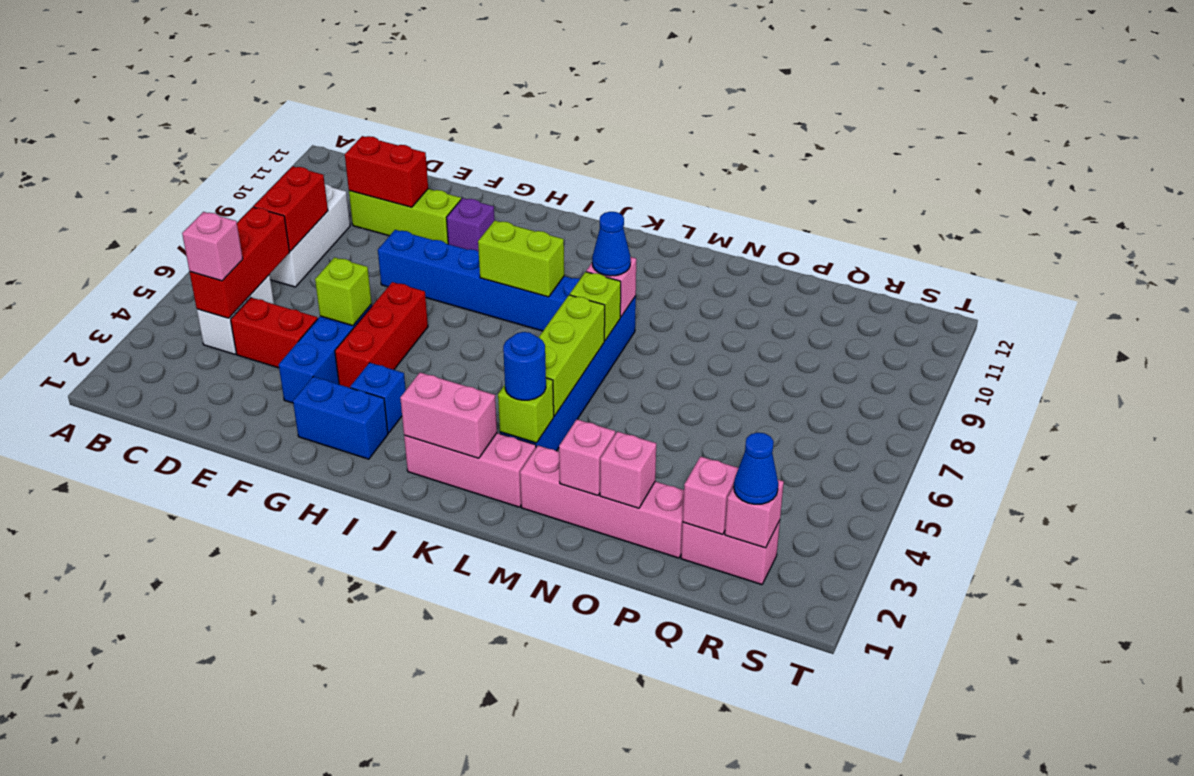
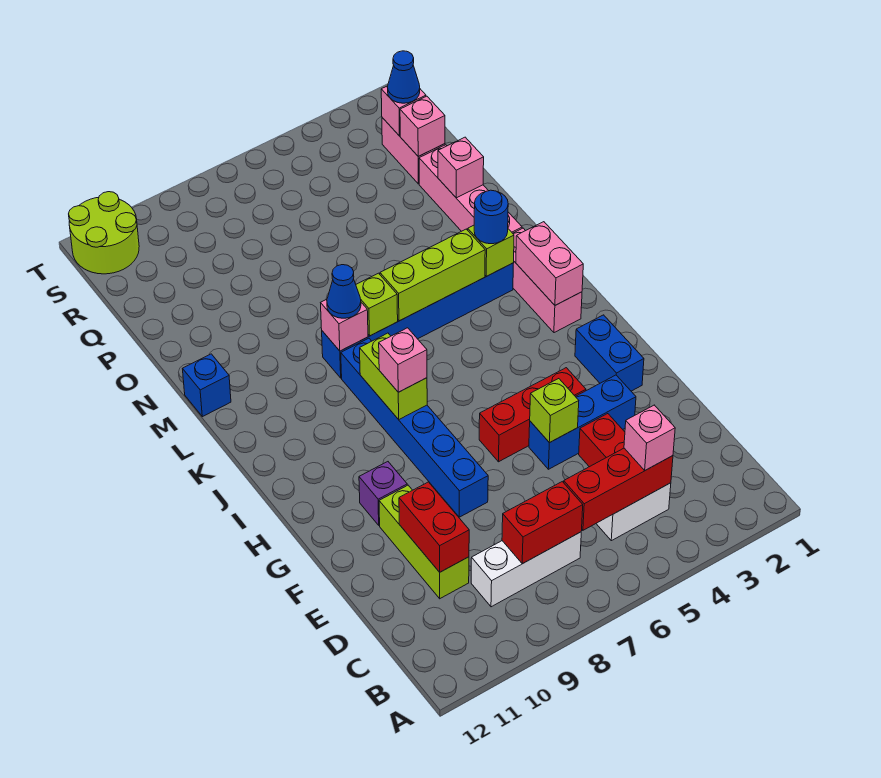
blue brick H3 level 1 -> blue brick M12 level 1
pink brick N2 level 2 -> pink brick I8 level 3
none -> lime round brick S11:T12 level 1

